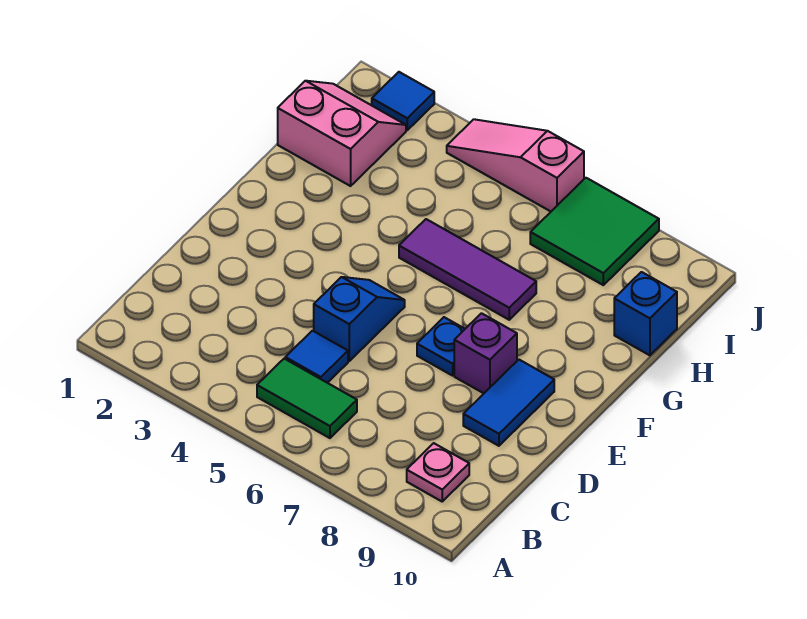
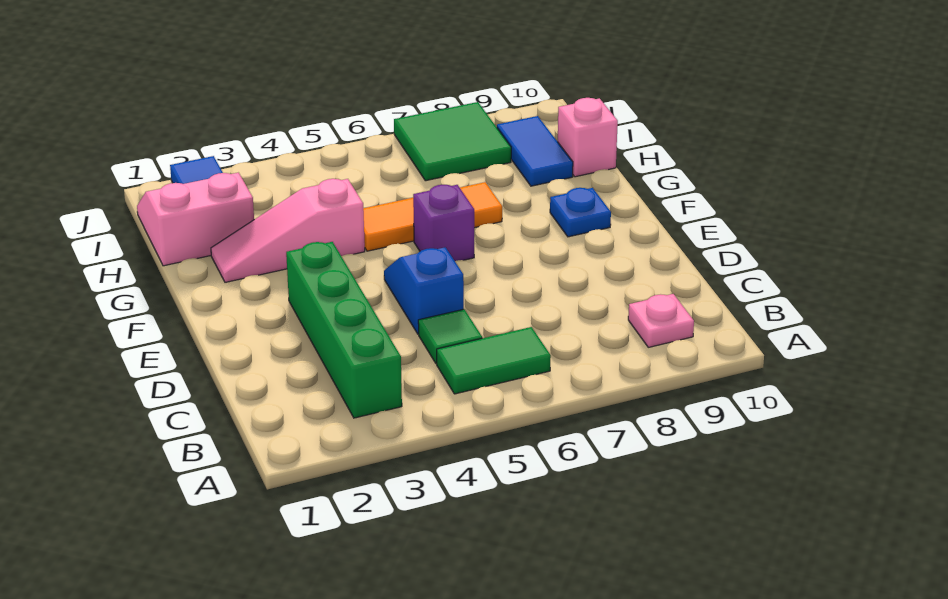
none -> green brick B3:E3 level 1
blue tile C5 level 1 -> green tile C5 level 1
blue tile D9:E9 level 1 -> blue tile H9:I9 level 1
blue plate E7 level 1 -> blue plate F9 level 1
purple brick E8 level 1 -> purple brick F6 level 1
purple tile G5:G7 level 1 -> orange tile G5:G7 level 1
blue brick H10 level 1 -> pink brick H10 level 1
pink slope J4:J6 level 1 top 6 -> pink slope G2:G4 level 1 top 4

